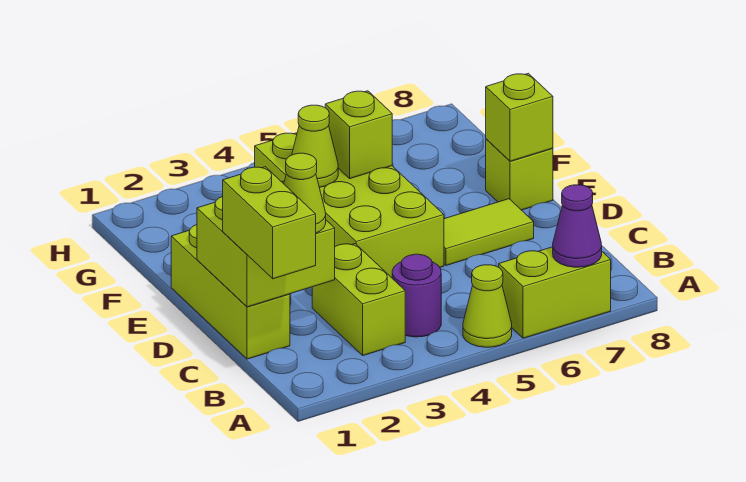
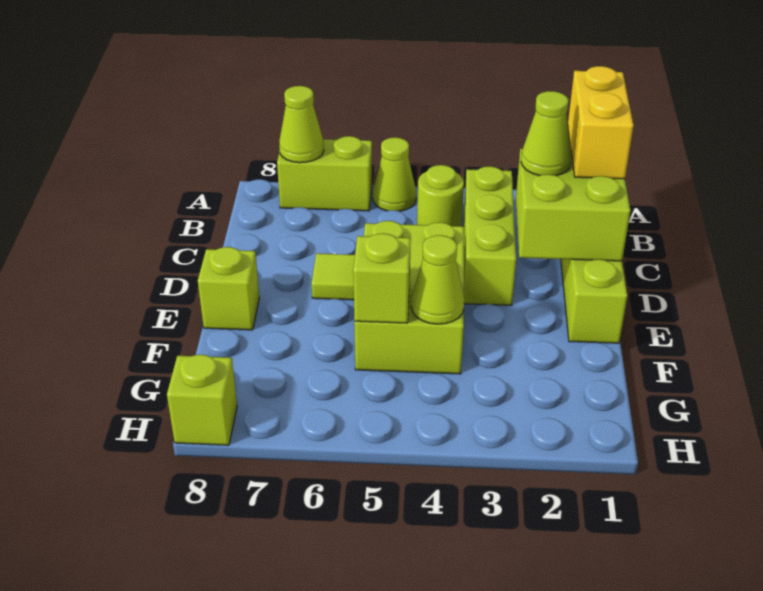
purple cone A7 level 2 -> lime cone A7 level 2
lime brick B1:C1 level 3 -> yellow brick B1:C1 level 3
lime brick B3:C3 level 1 -> lime brick B3:D3 level 1
purple round brick B4 level 1 -> lime round brick B4 level 1
lime brick D4:G5 level 1 -> lime brick D4:F5 level 1
lime tile D6:D7 level 1 -> lime tile D6 level 1
lime brick E8 level 2 -> lime brick H8 level 1

